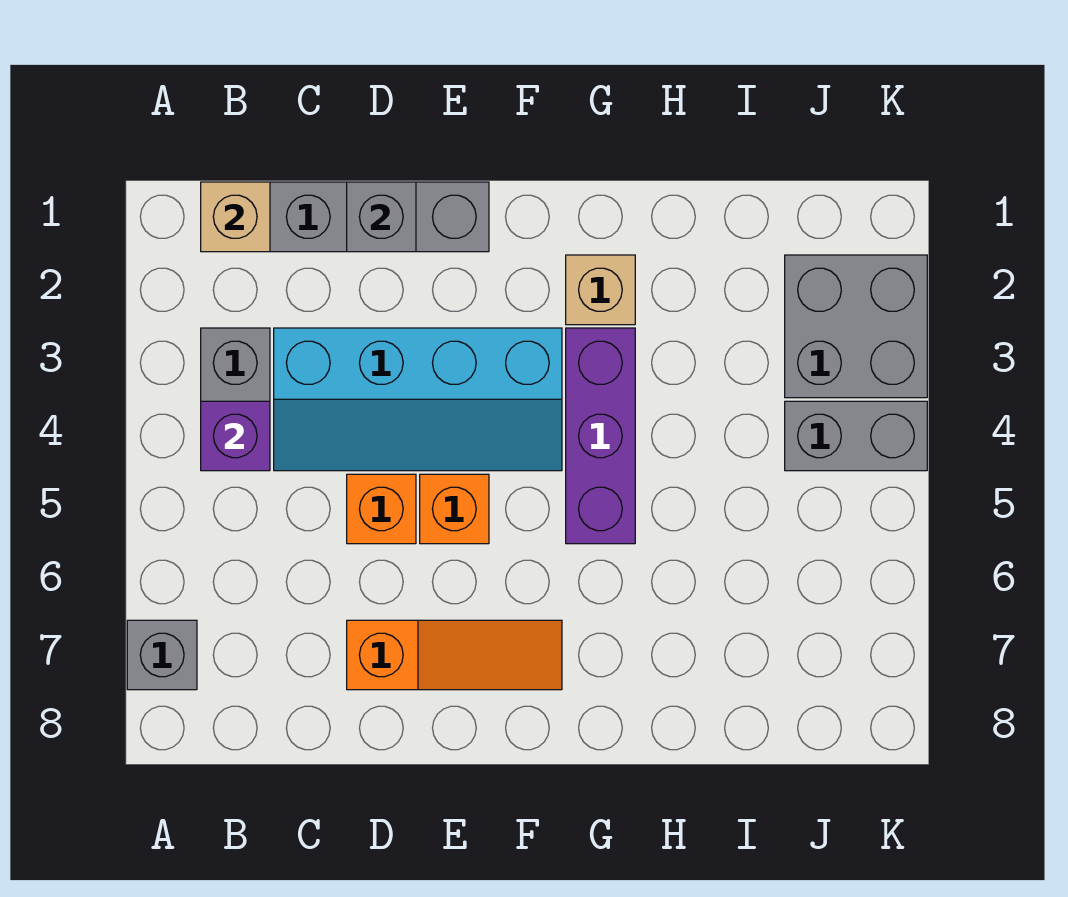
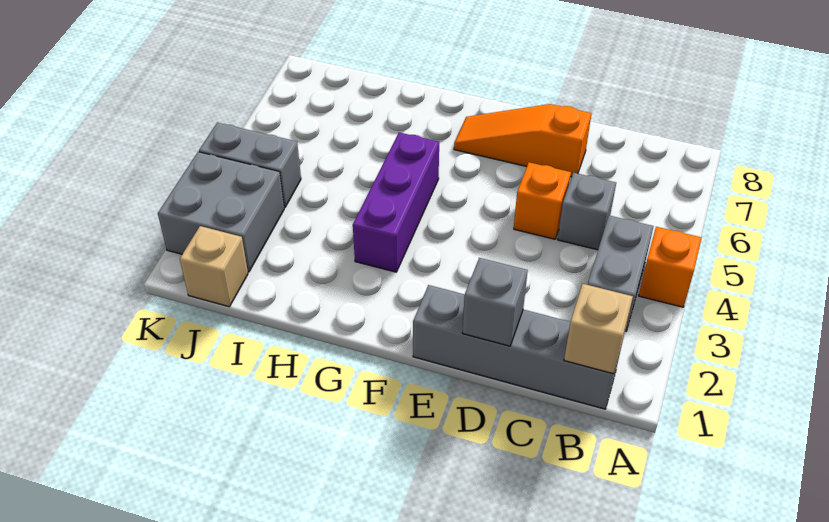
grey brick A7 level 1 -> grey brick C5 level 1
purple brick B4 level 2 -> none
cyan slope C3:F4 level 1 top 3 -> none
orange brick E5 level 1 -> orange brick A4 level 1
tan brick G2 level 1 -> tan brick J1 level 1

